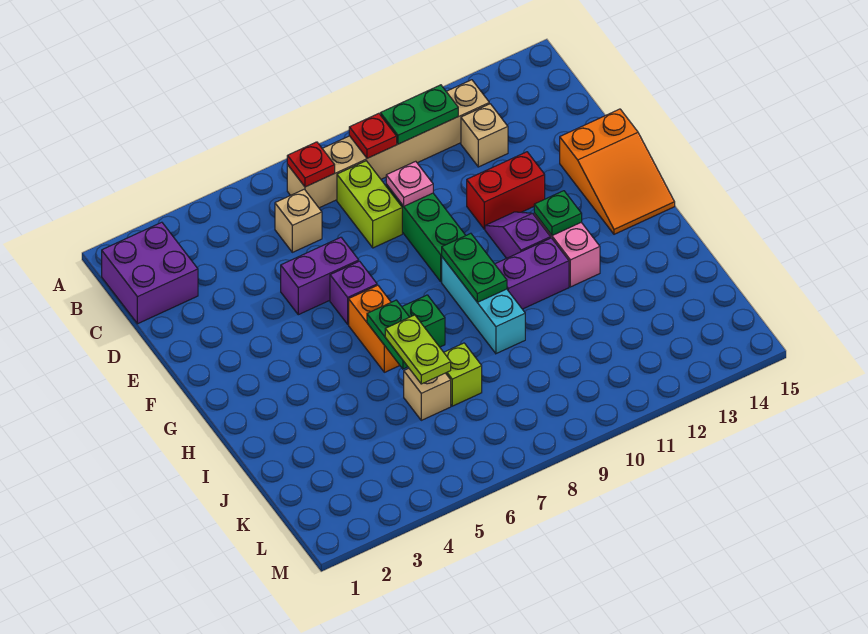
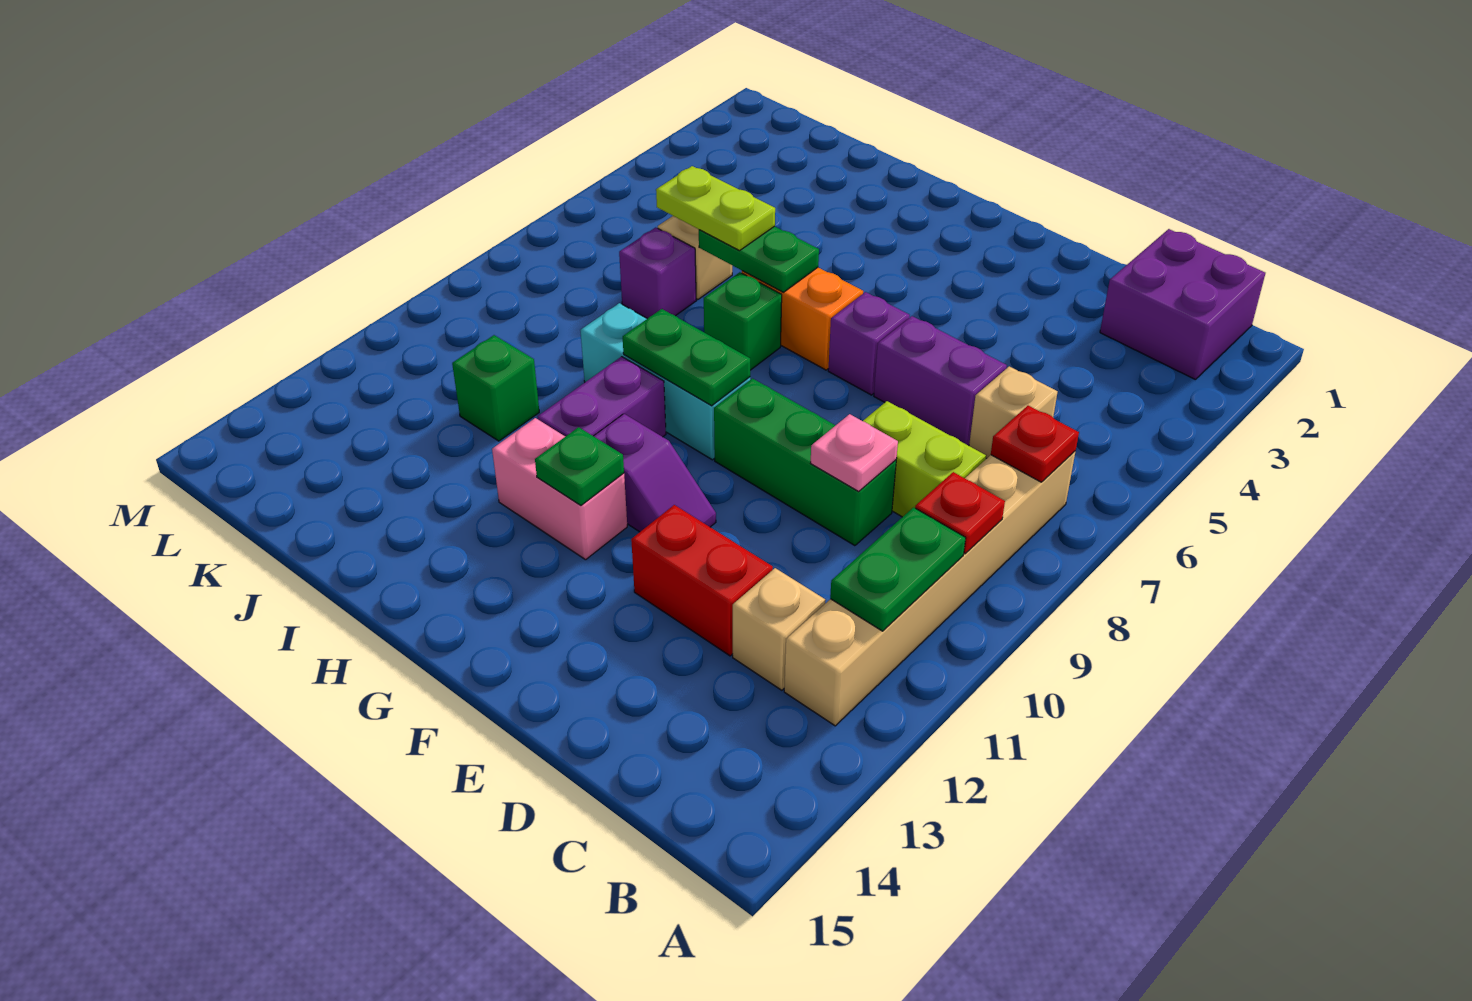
purple brick E5:E6 level 1 -> purple brick D6:E6 level 1
red brick E11:E12 level 1 -> red brick D12:E12 level 1
orange slope E14:G15 level 1 top E -> none
lime brick J7 level 1 -> purple brick J7 level 1
none -> green brick J11 level 1

